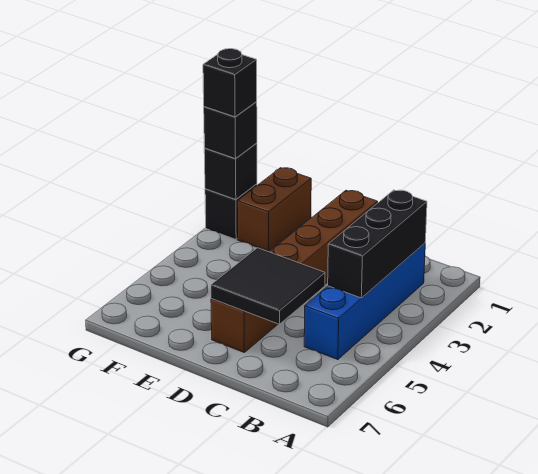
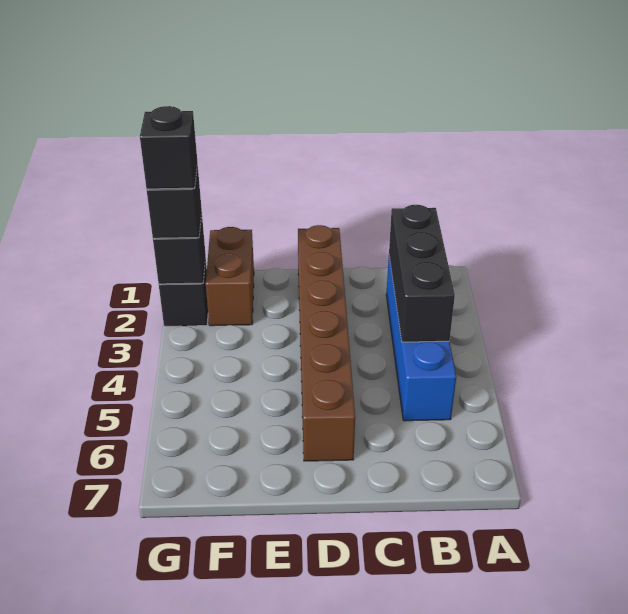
black tile C5:D6 level 2 -> none

